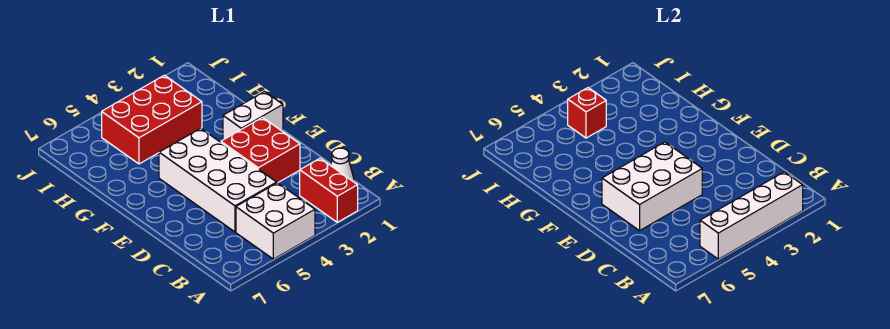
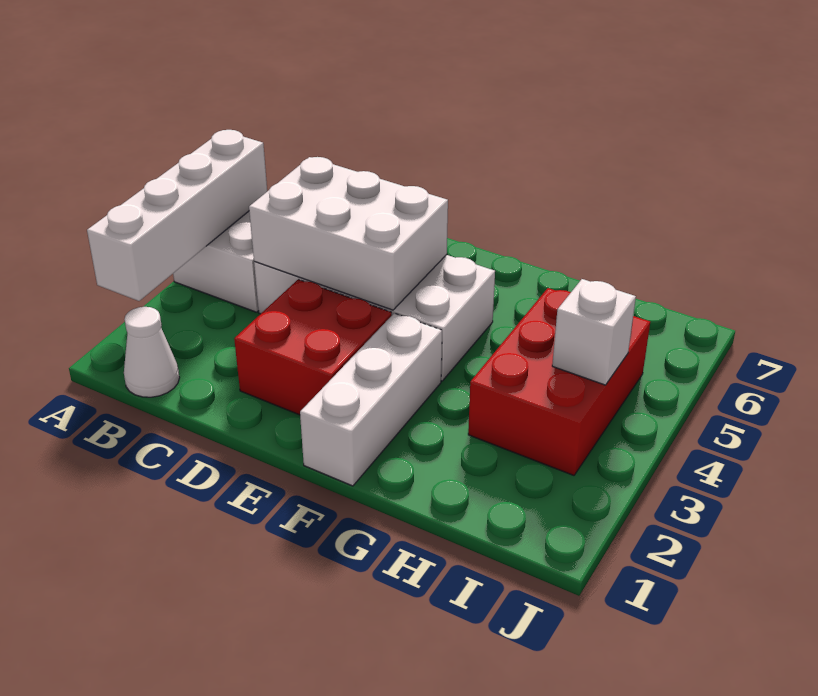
red brick A2:B2 level 1 -> none
white brick D4:E6 level 2 -> white brick C4:E5 level 2
white brick F1:F2 level 1 -> white brick F1:F3 level 1
red brick I4 level 2 -> white brick I4 level 2

